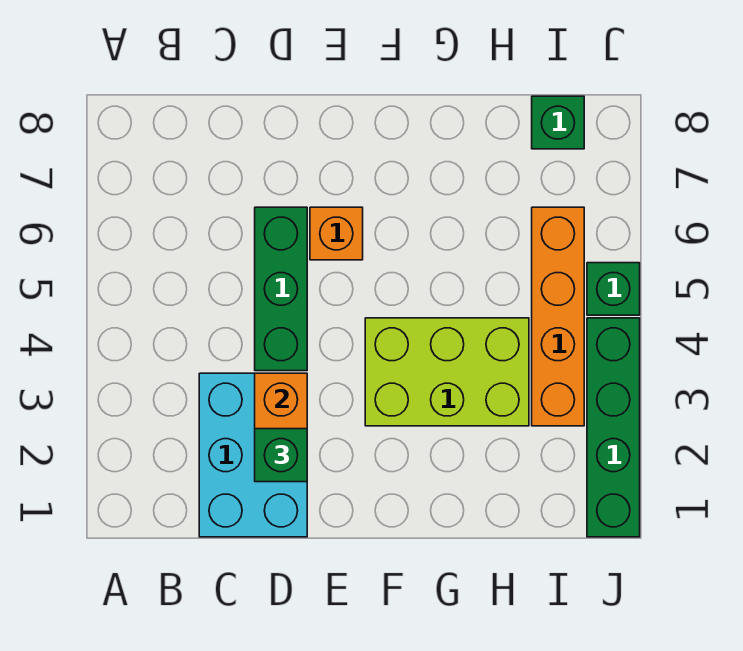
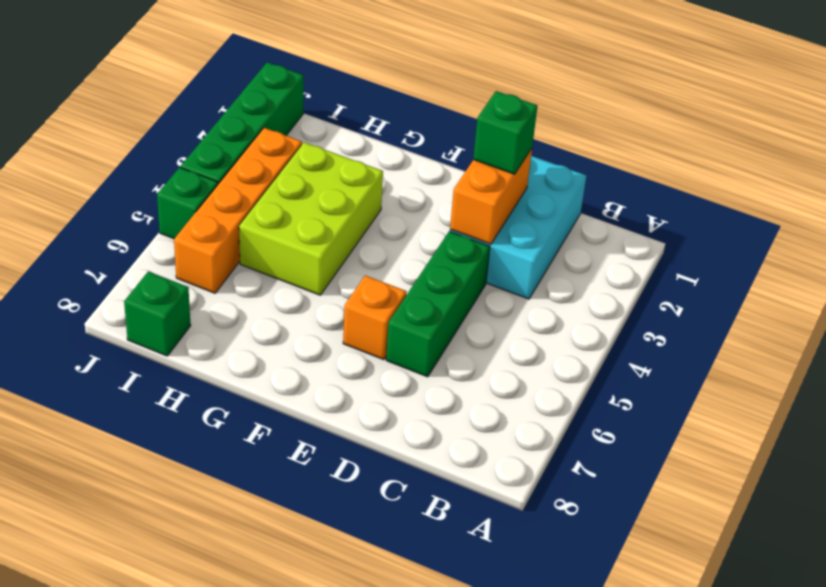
lime brick F3:H4 level 1 -> lime brick G3:H5 level 1

